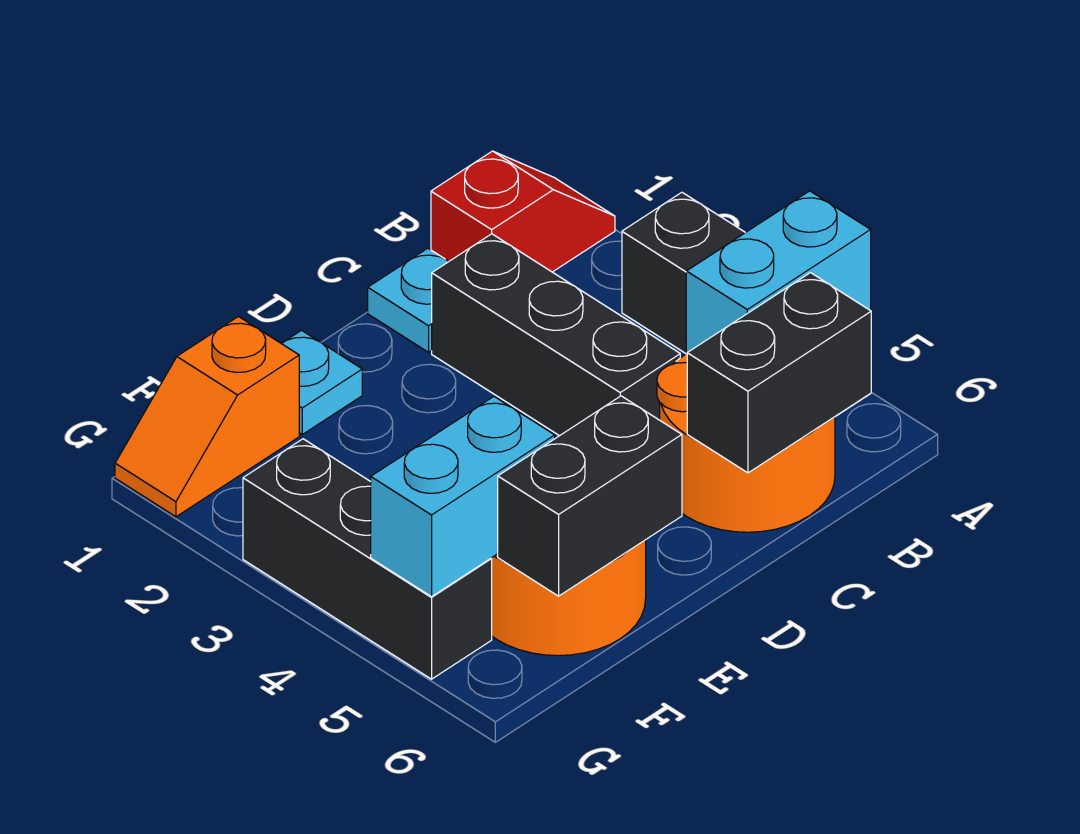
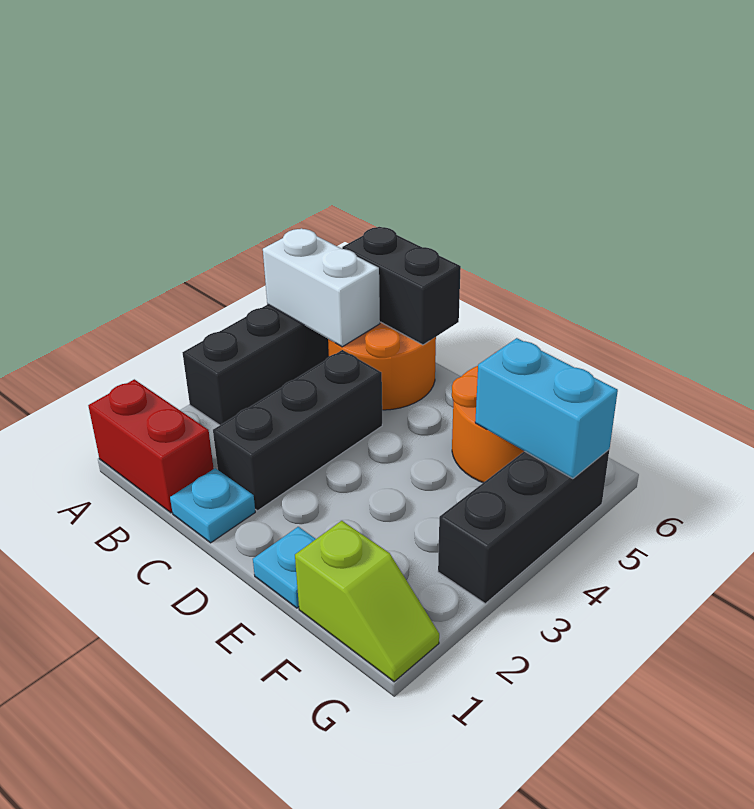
red slope A1:B1 level 1 top B -> red brick A1:B1 level 1
cyan brick A5:B5 level 2 -> white brick A5:B5 level 2
black brick E6:F6 level 2 -> none
orange slope F1:G1 level 1 top F -> lime slope F1:G1 level 1 top F

